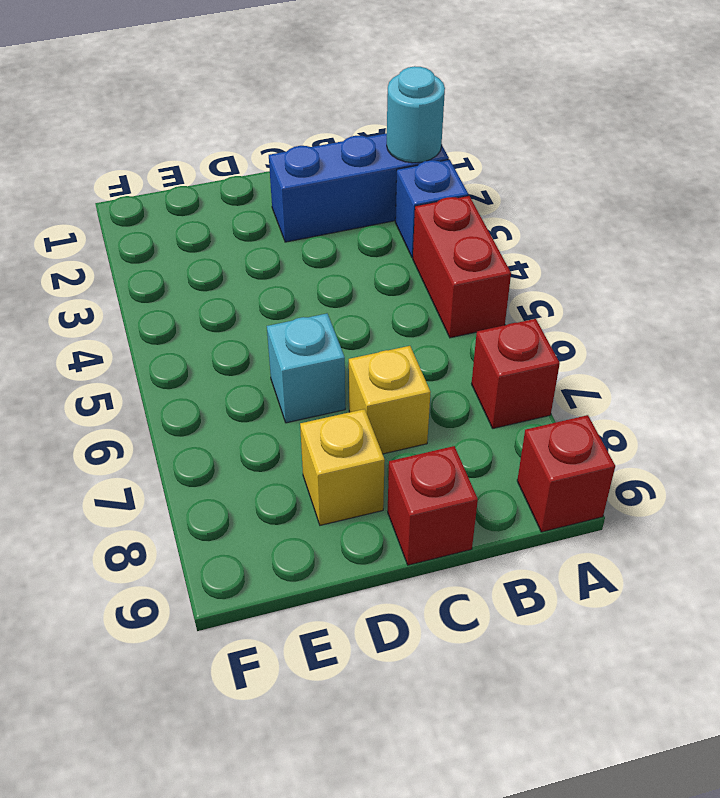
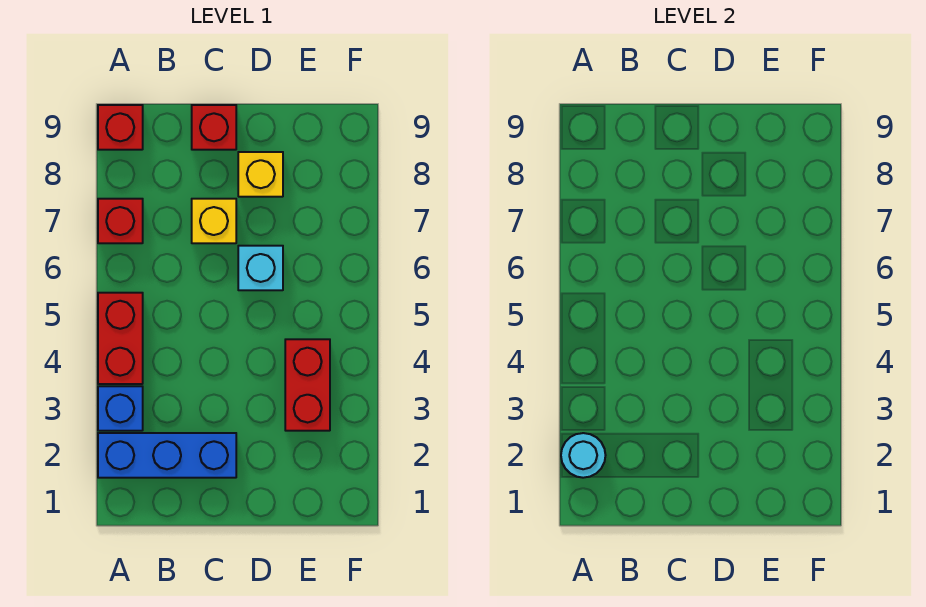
none -> red brick E3:E4 level 1

